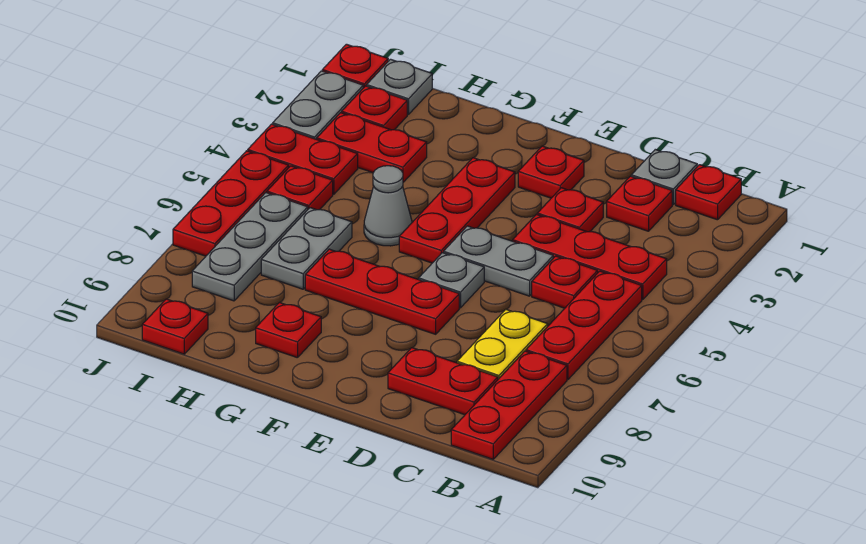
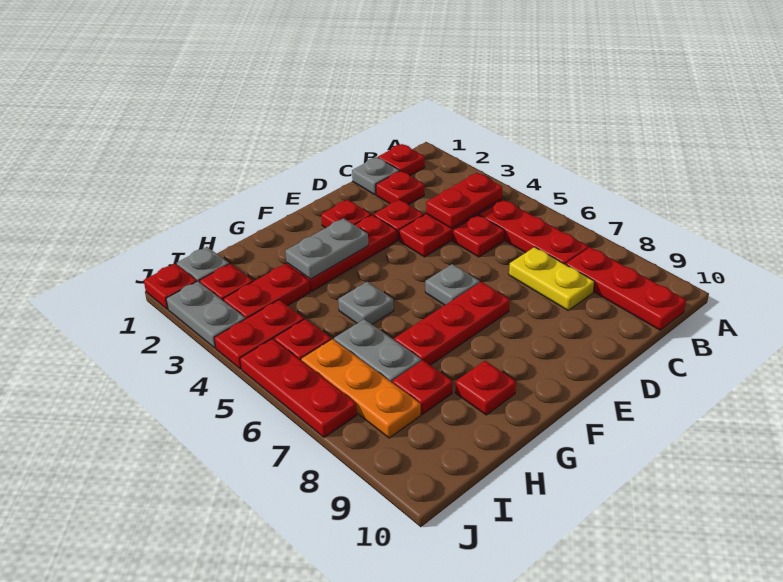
red plate C9:D9 level 1 -> red plate B4:C4 level 2
grey plate D5:E5 level 1 -> grey plate F3:G3 level 2
red plate F3:F5 level 1 -> red plate E3:G3 level 1
grey cone G5 level 1 -> grey plate G5 level 1
grey plate I6:I8 level 1 -> orange plate I6:I8 level 1
red plate I10 level 1 -> red plate H8 level 1

